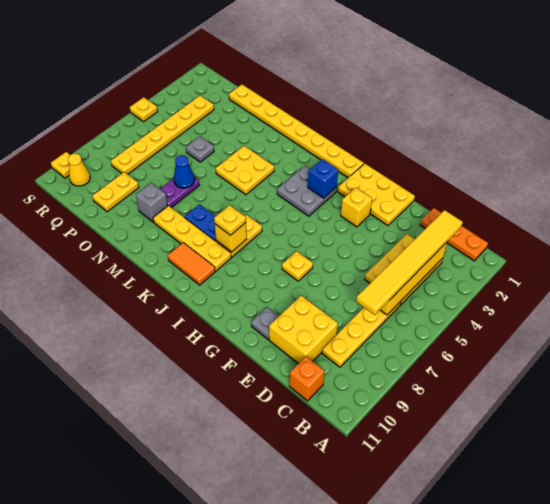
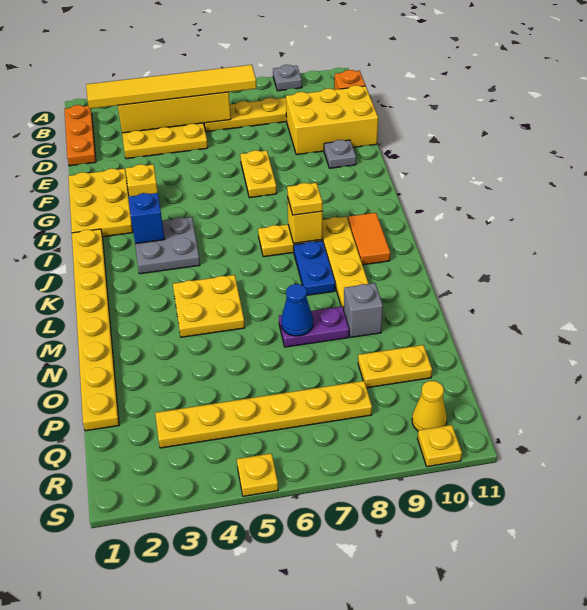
yellow brick D9:E10 level 1 -> yellow brick D9:E11 level 1
yellow plate G7 level 1 -> yellow plate F7:G7 level 1
grey plate O5 level 1 -> grey plate A9 level 1

